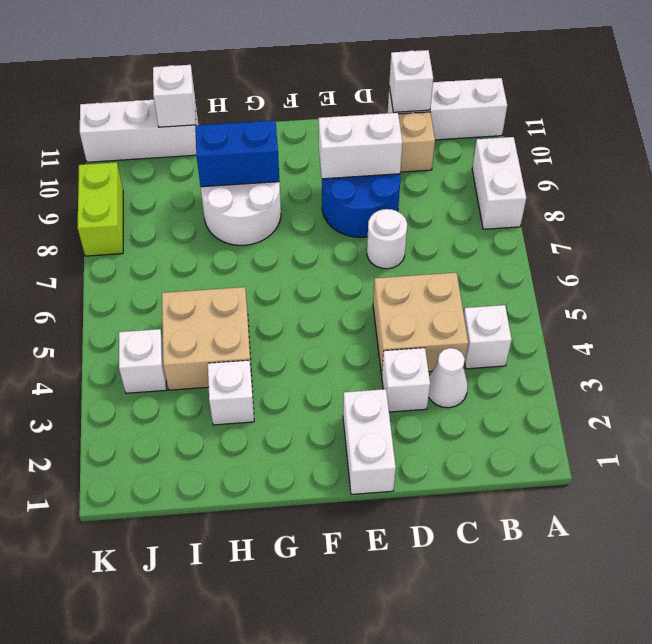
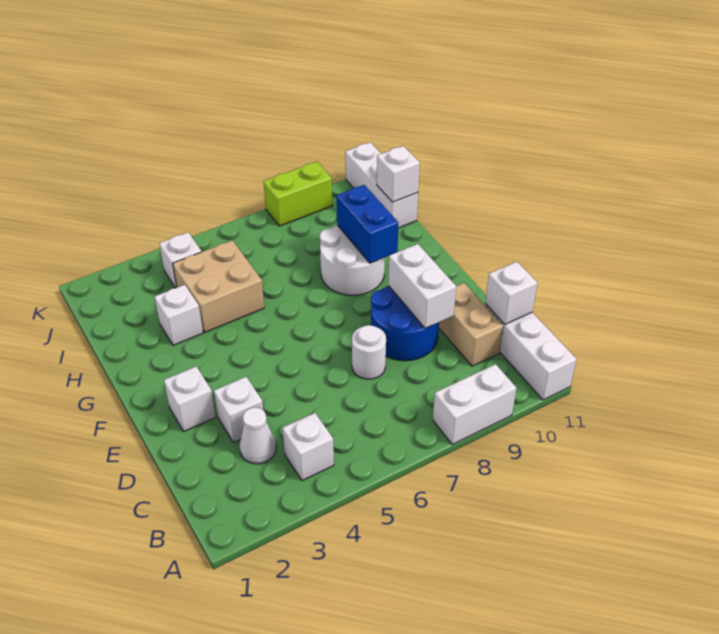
tan brick C4:D5 level 1 -> none
white brick E1:E2 level 1 -> white brick E2 level 1

